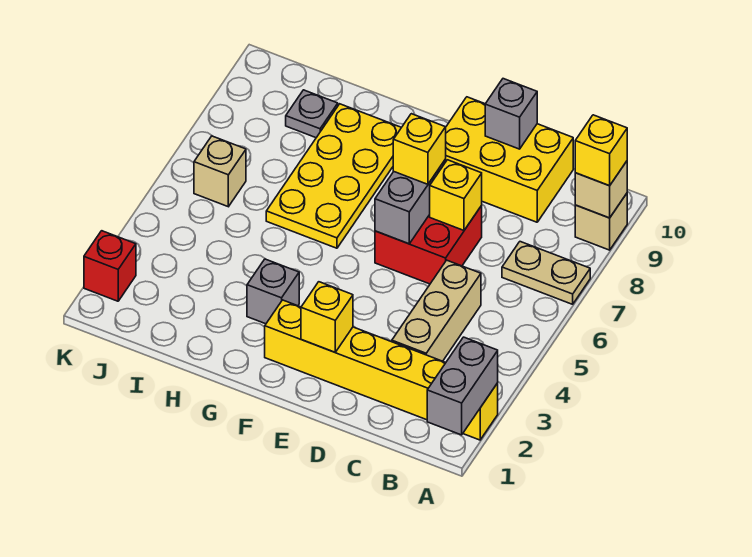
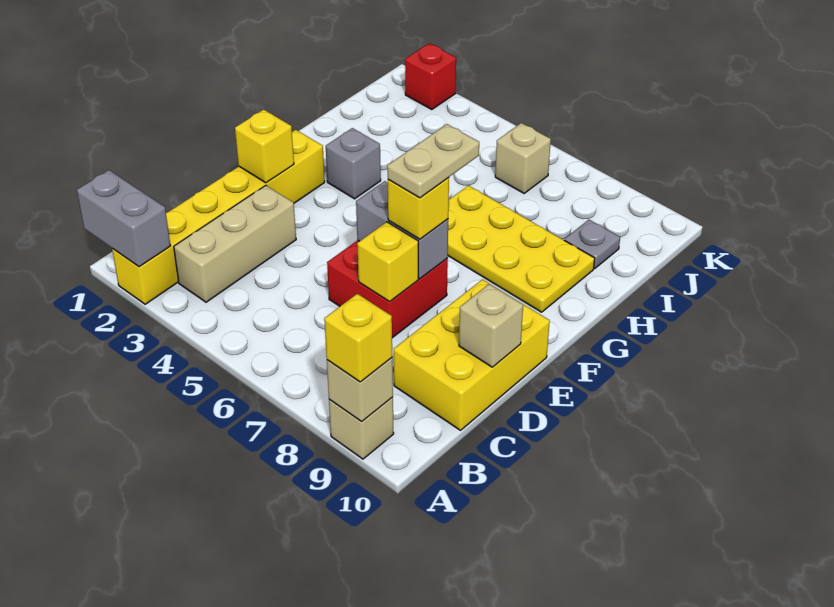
tan plate A7:B7 level 1 -> tan plate E7:F7 level 4
tan brick C3:C5 level 1 -> tan brick B3:D3 level 1
grey brick D10 level 2 -> tan brick D10 level 2

